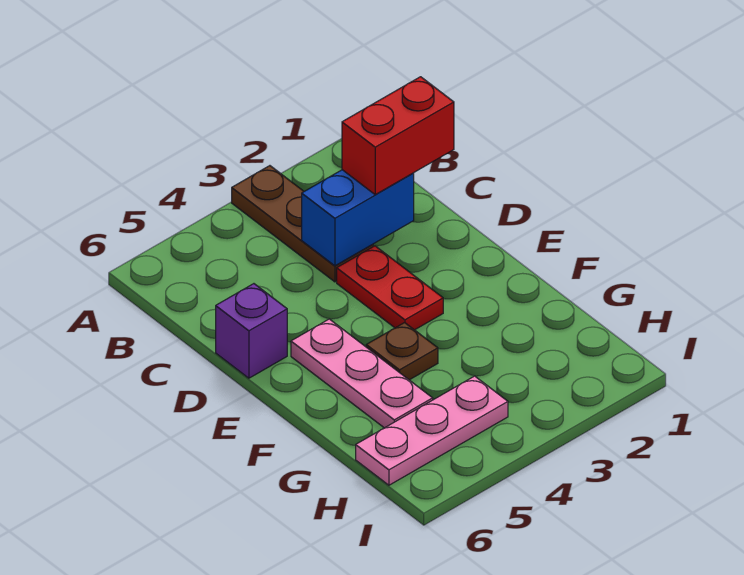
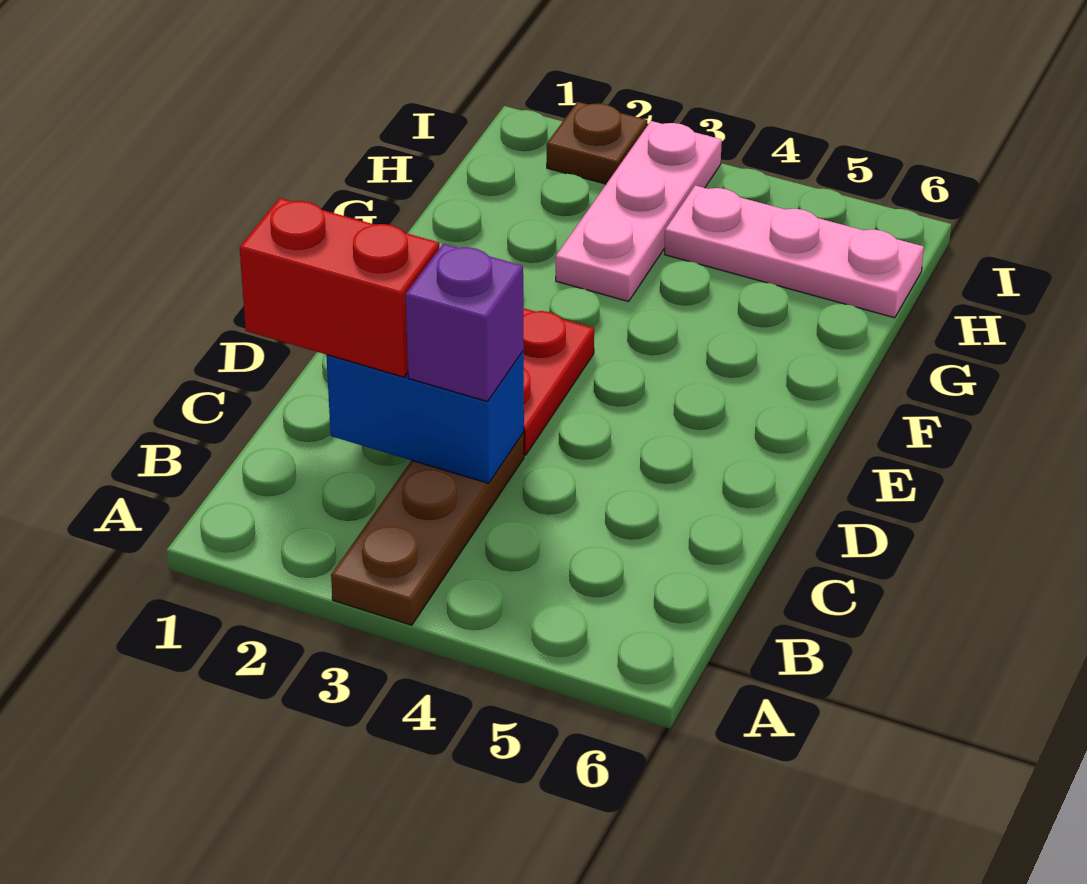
purple brick D6 level 1 -> purple brick C3 level 3
pink plate E5:G5 level 1 -> pink plate G3:I3 level 1
brown plate F4 level 1 -> brown plate I2 level 1

